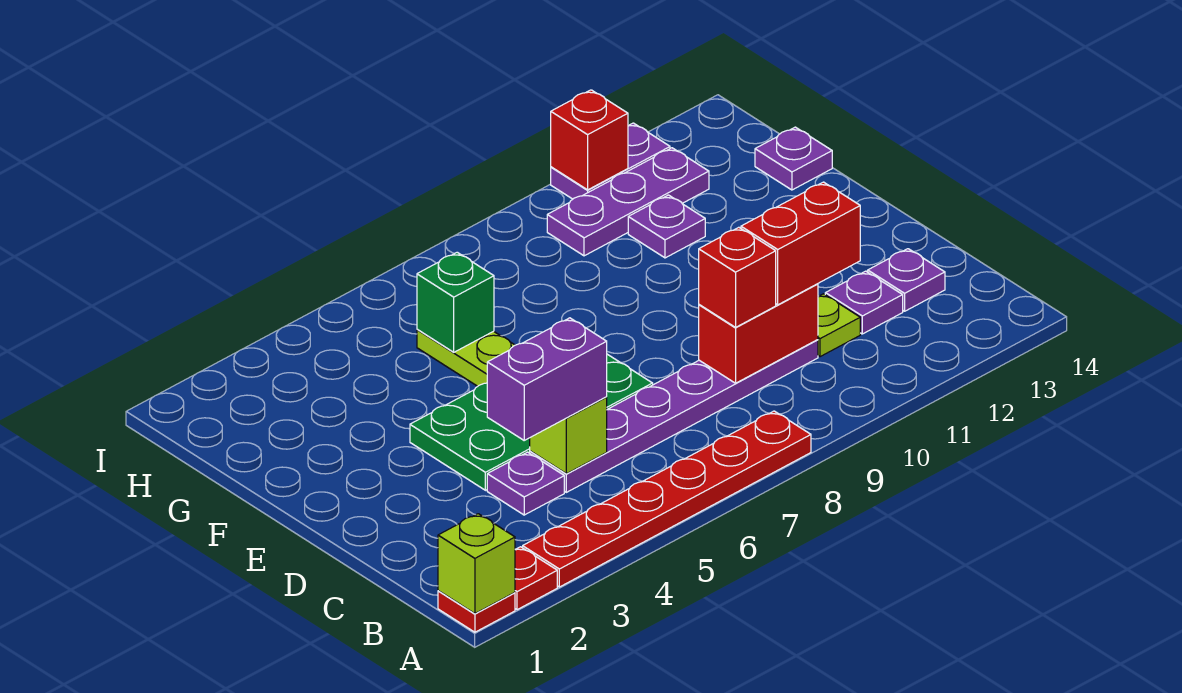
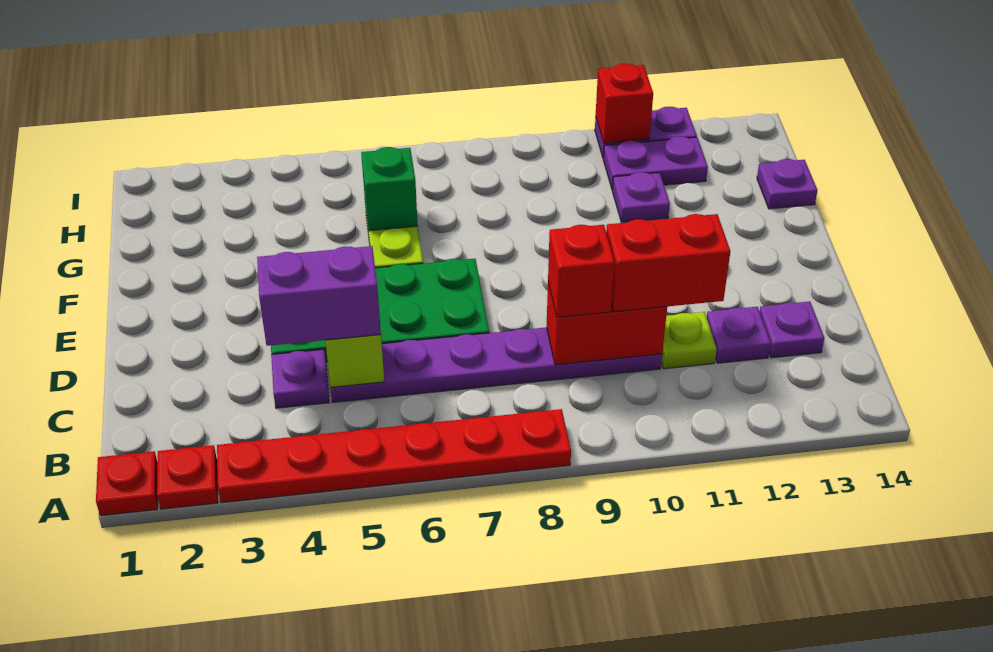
lime brick A1 level 2 -> none
purple plate H10:H12 level 1 -> purple plate H11:H12 level 1

